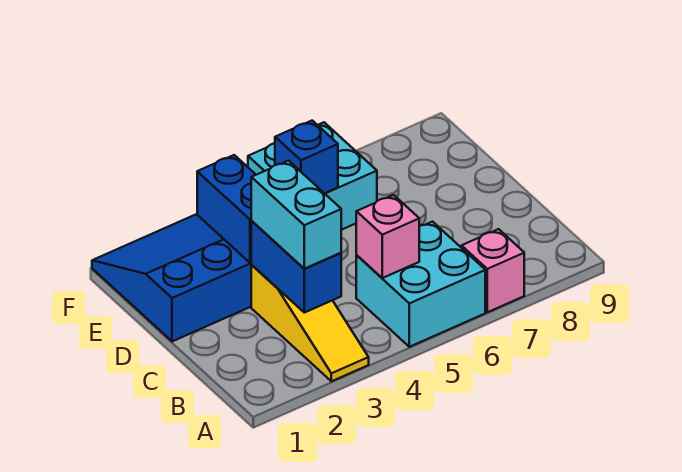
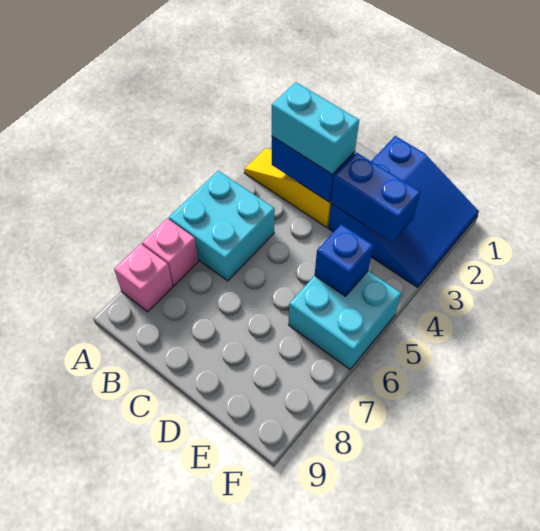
pink brick B5 level 2 -> pink brick A8 level 1

